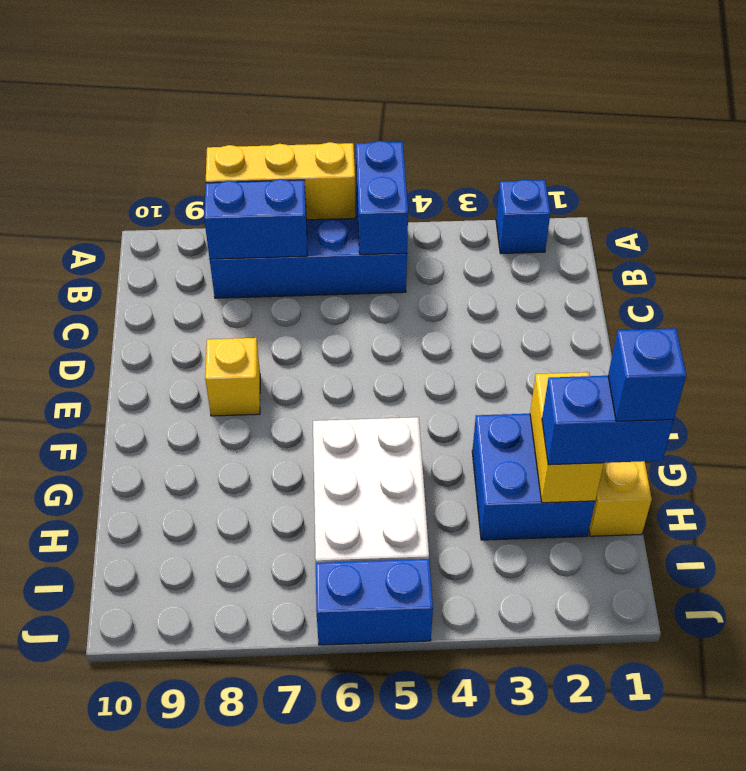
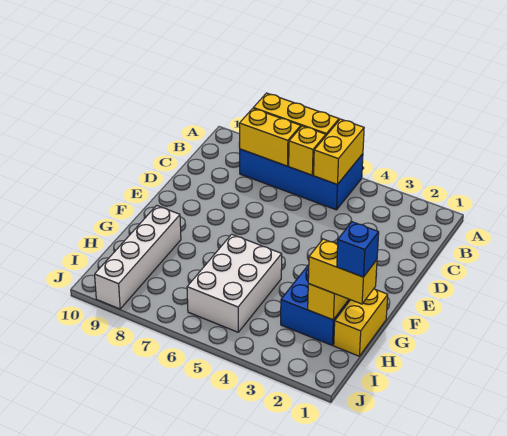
blue brick A2 level 1 -> none
blue brick A5:B5 level 2 -> yellow brick A5:B5 level 2
blue brick B7:B8 level 2 -> yellow brick B7:B8 level 2
yellow brick E8 level 1 -> yellow brick B6 level 2
none -> white brick G9:J9 level 1
blue brick H1:H2 level 3 -> yellow brick H1:H2 level 3
blue brick J5:J6 level 1 -> none

